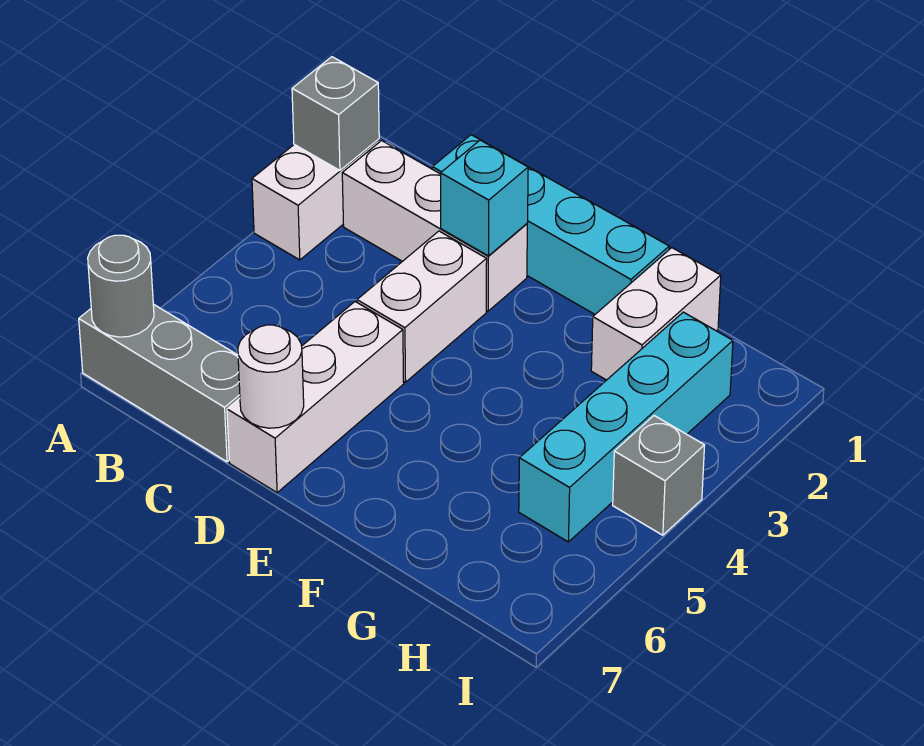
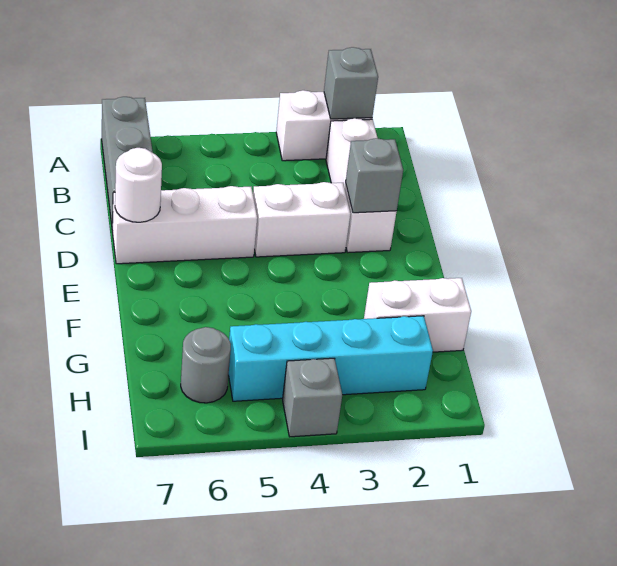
grey round brick A7 level 2 -> grey round brick H6 level 1
cyan brick C1:F1 level 1 -> none
cyan brick D2 level 2 -> grey brick D2 level 2

